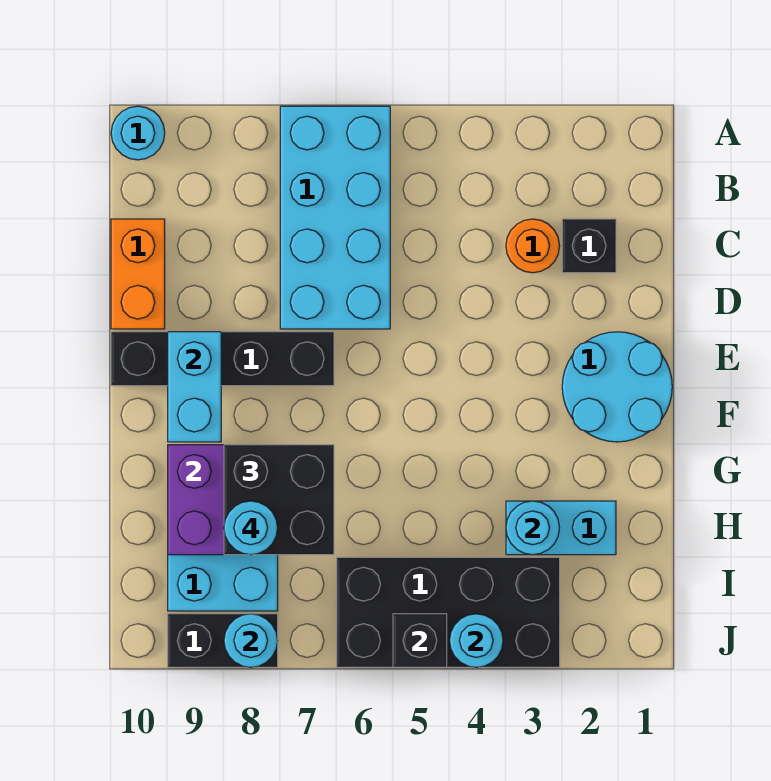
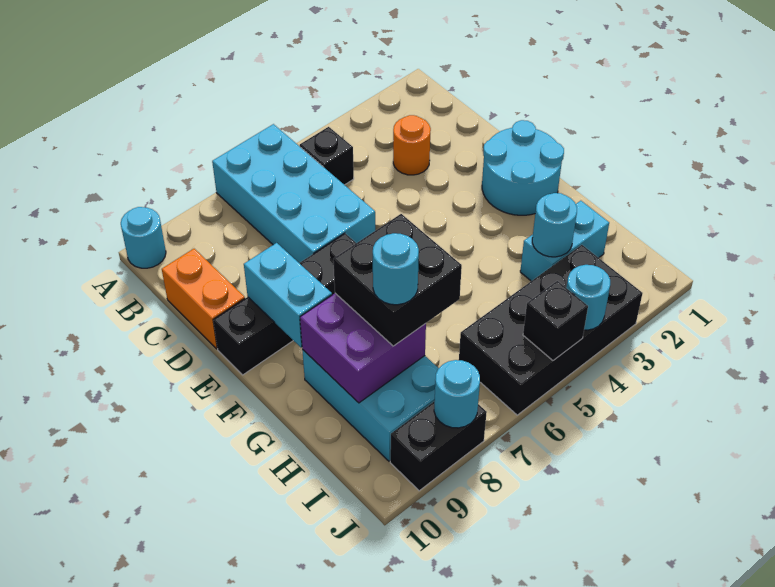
black brick C2 level 1 -> black brick B5 level 1

